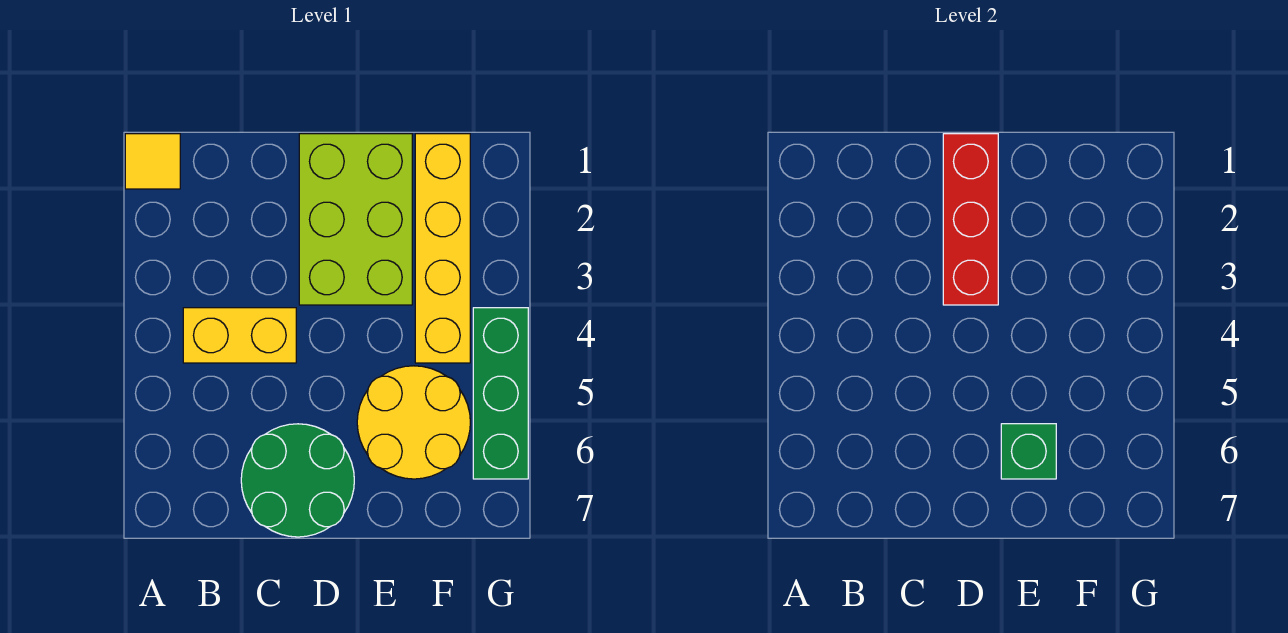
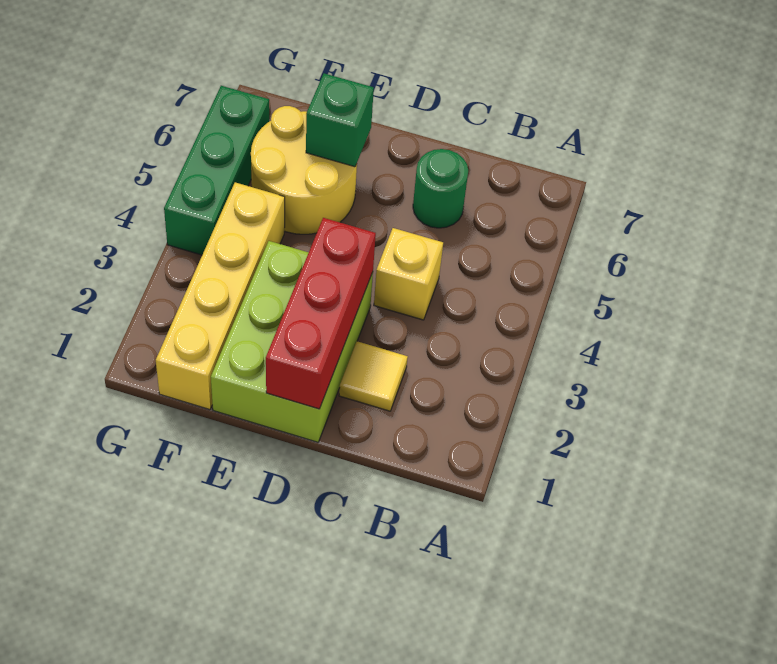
yellow tile A1 level 1 -> yellow tile C2 level 1
yellow brick B4:C4 level 1 -> yellow brick C4 level 1
green round brick C6:D7 level 1 -> green round brick C6 level 1

